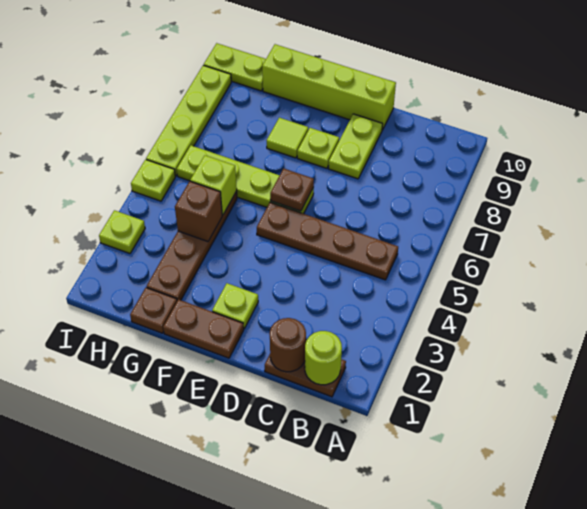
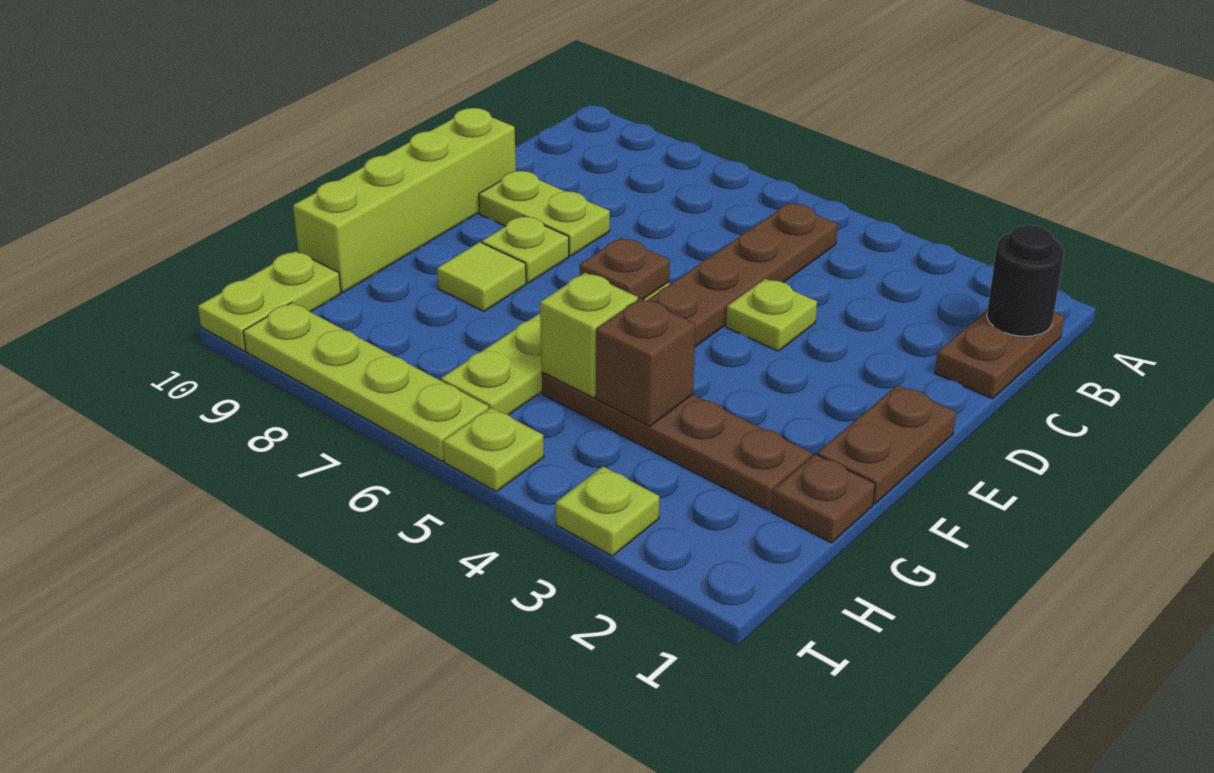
lime round brick B1 level 2 -> black round brick B1 level 2
brown round brick C1 level 2 -> none
lime plate E2 level 1 -> lime plate D4 level 1

